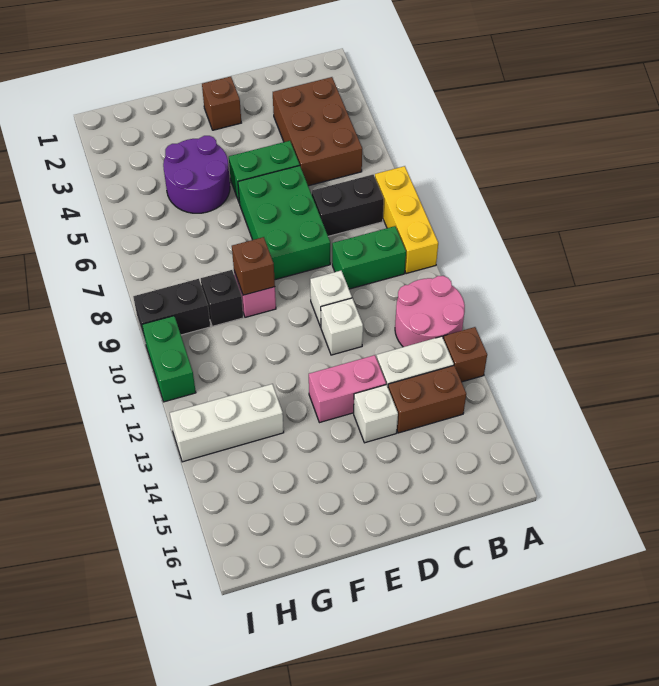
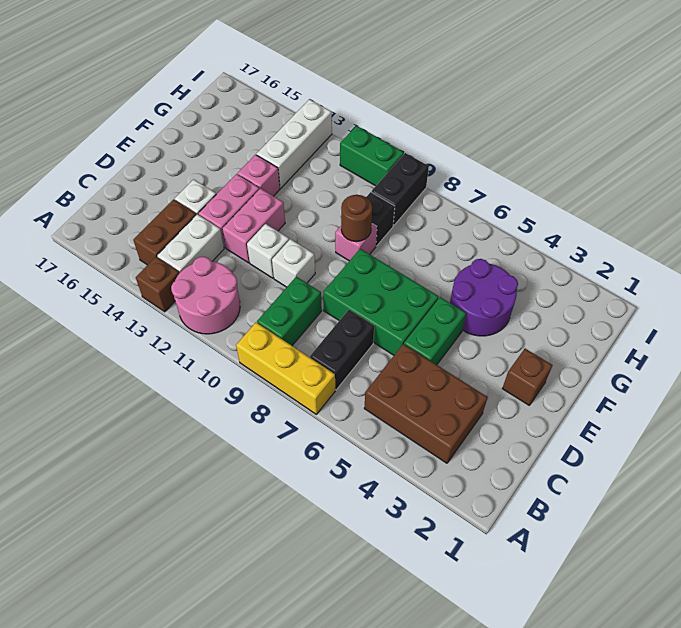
none -> pink brick D12:E12 level 1
brown brick F9 level 2 -> brown round brick F9 level 2
none -> pink brick F13 level 1

